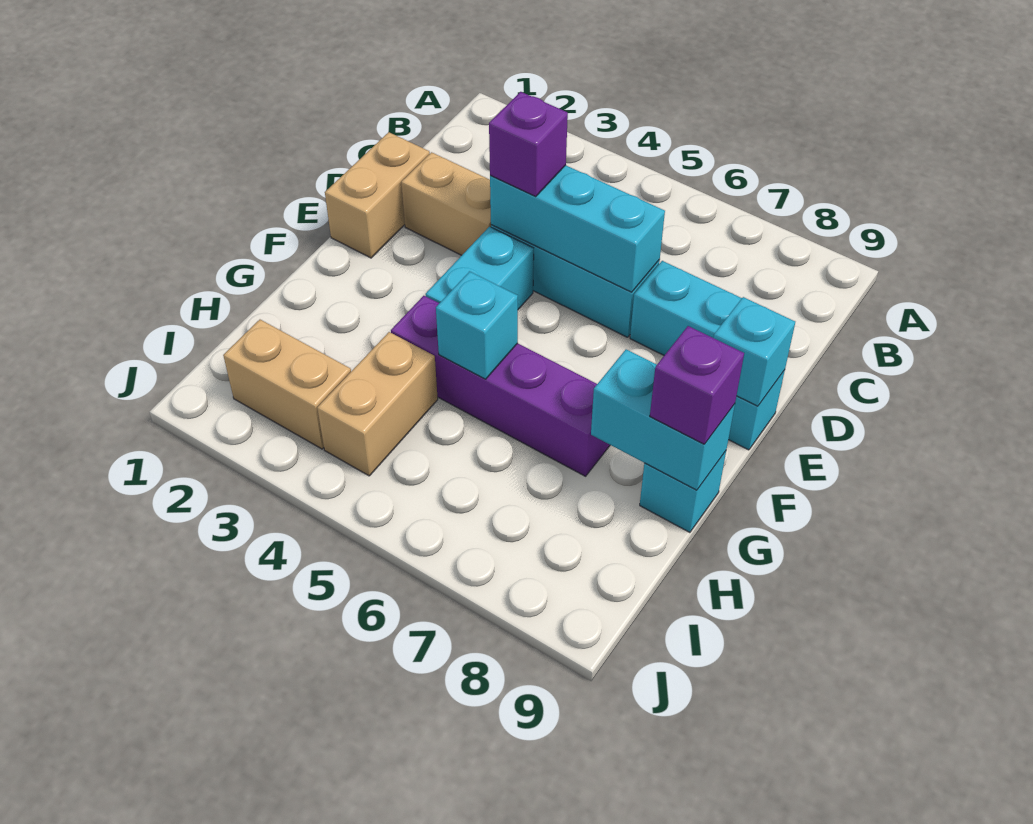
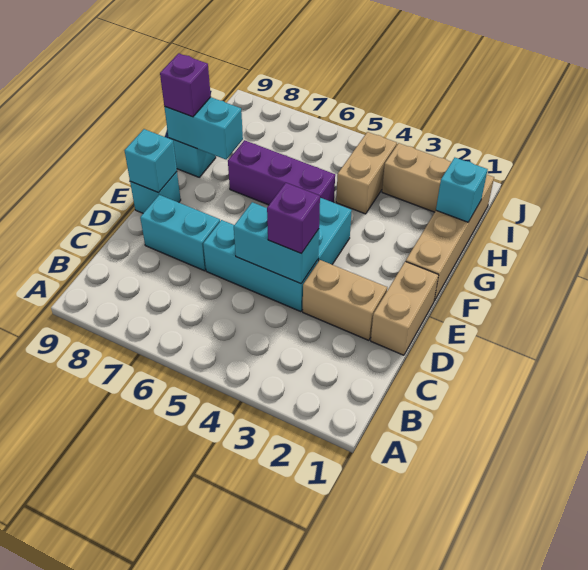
cyan brick D4:D6 level 2 -> cyan brick D4:D5 level 2
none -> tan brick F1:I1 level 1
purple brick G4:G7 level 1 -> purple brick G5:G7 level 1
cyan brick G5 level 2 -> cyan brick H1 level 2

